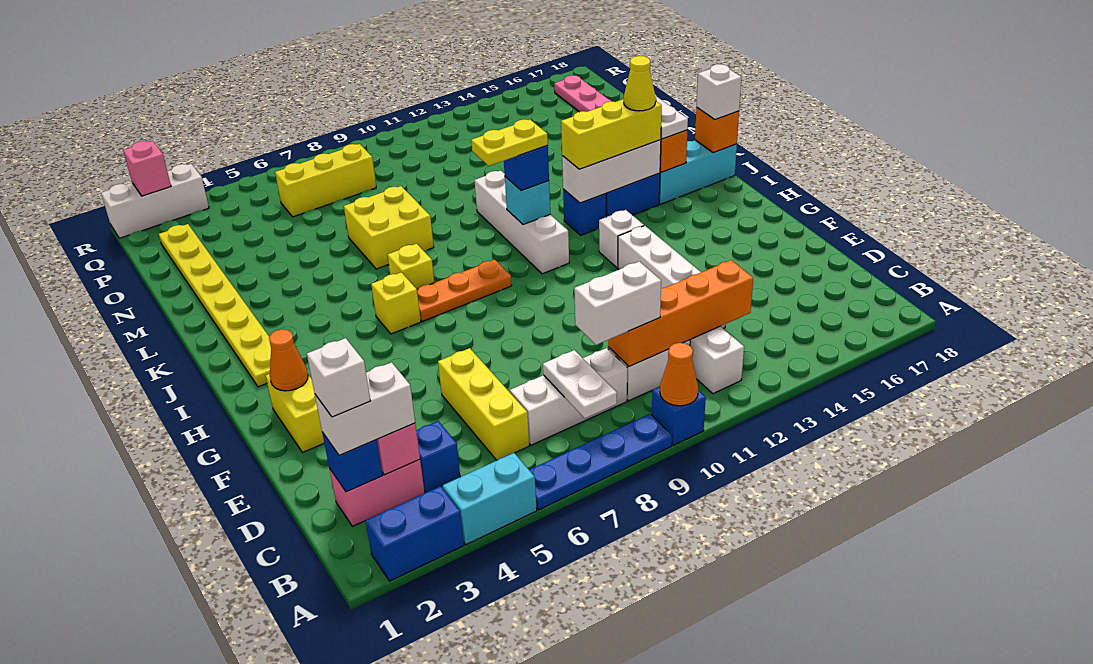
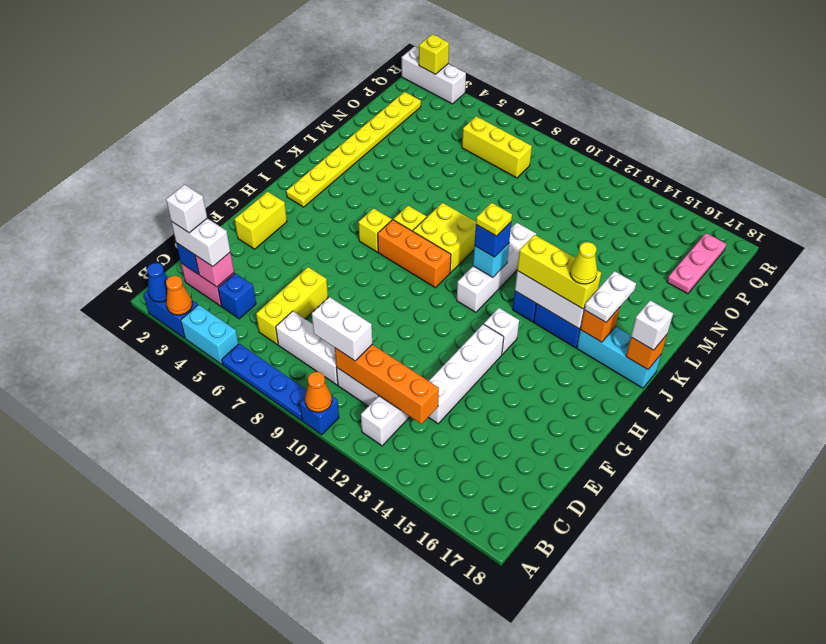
none -> blue cone A2 level 2
white plate B8:C8 level 2 -> none
orange cone G2 level 2 -> orange cone A3 level 2
orange plate I7:I9 level 1 -> orange brick I7:I9 level 1
yellow plate J10:J11 level 4 -> yellow plate J11 level 4
yellow brick L7:M8 level 1 -> yellow brick J8:K9 level 1
pink brick R2 level 2 -> yellow brick R2 level 2

